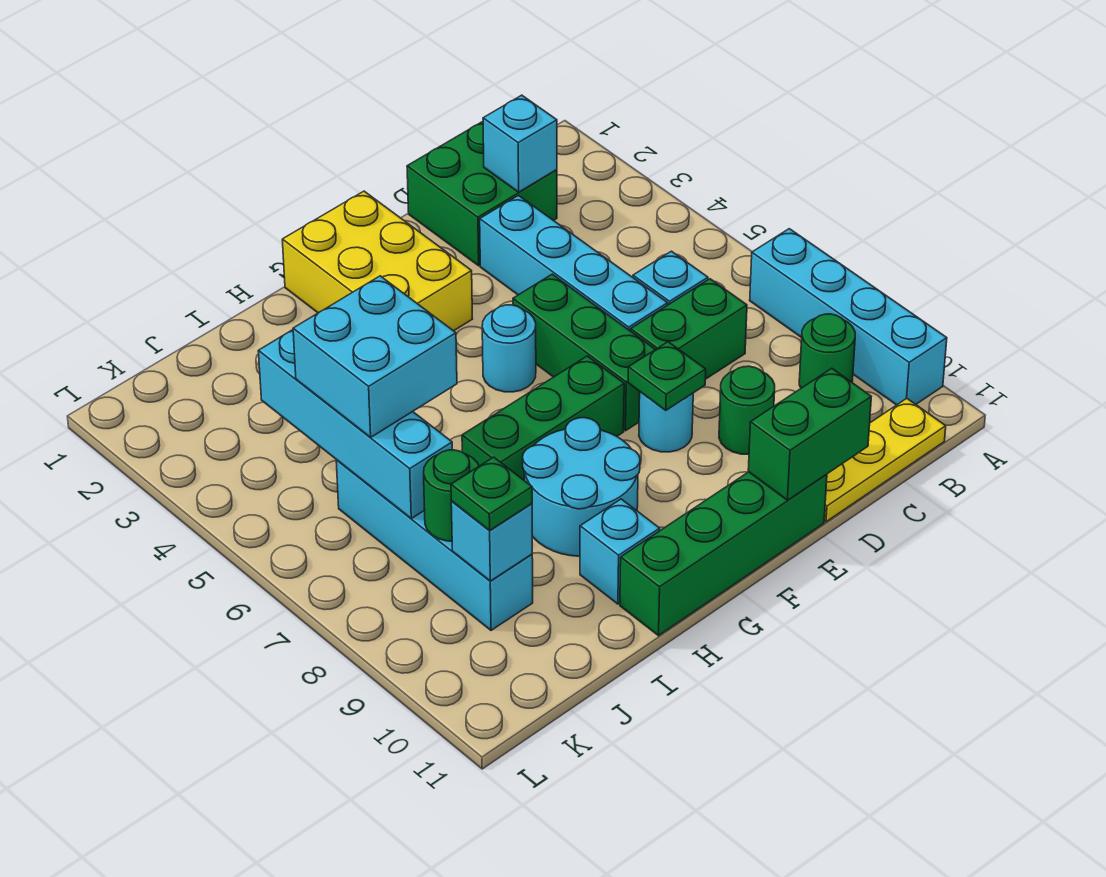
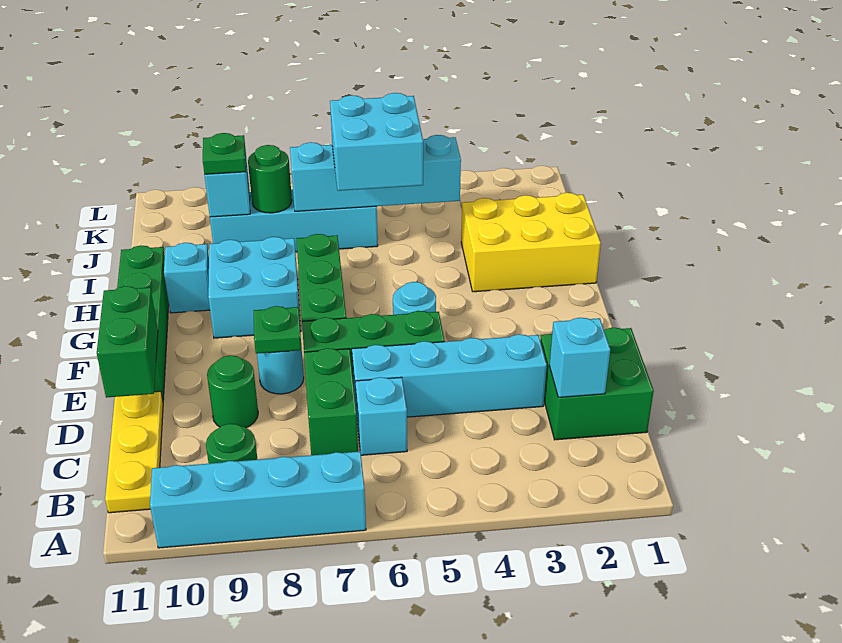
yellow brick F1:G3 level 1 -> yellow brick H1:I3 level 1
cyan round brick G8:H9 level 1 -> cyan brick G8:H9 level 1

